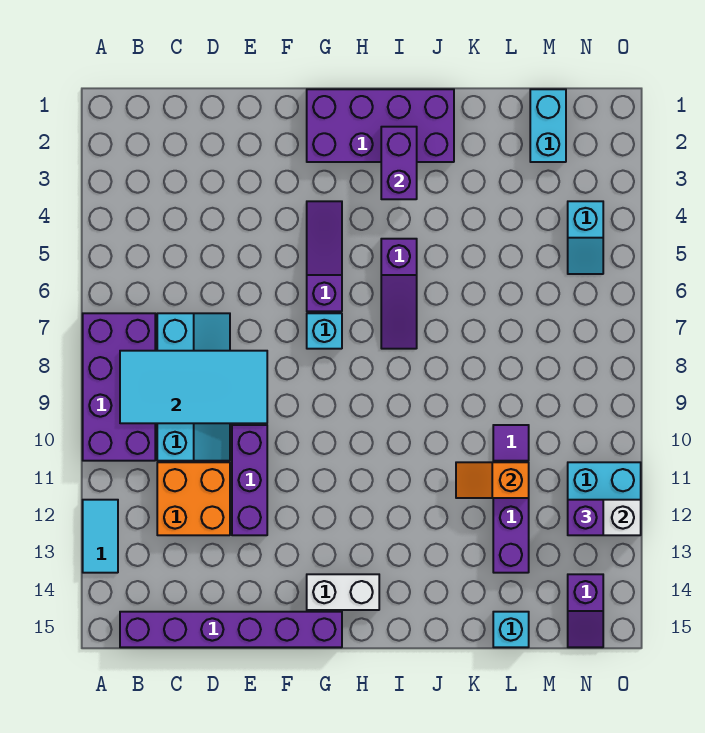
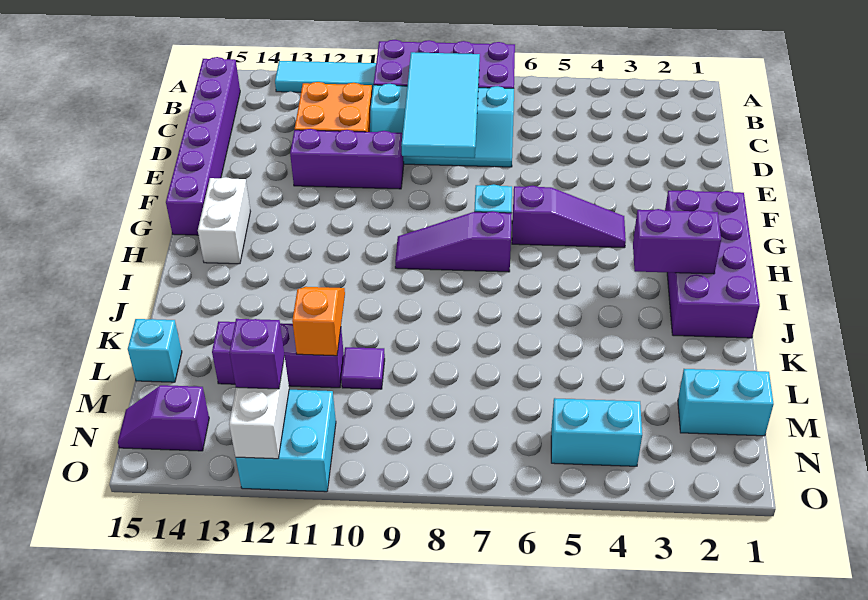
cyan tile A12:A13 level 1 -> cyan tile A11:A13 level 1
purple slope I5:I7 level 1 top 5 -> purple slope H7:H9 level 1 top 7
cyan slope N4:N5 level 1 top 4 -> cyan brick N4:N5 level 1

